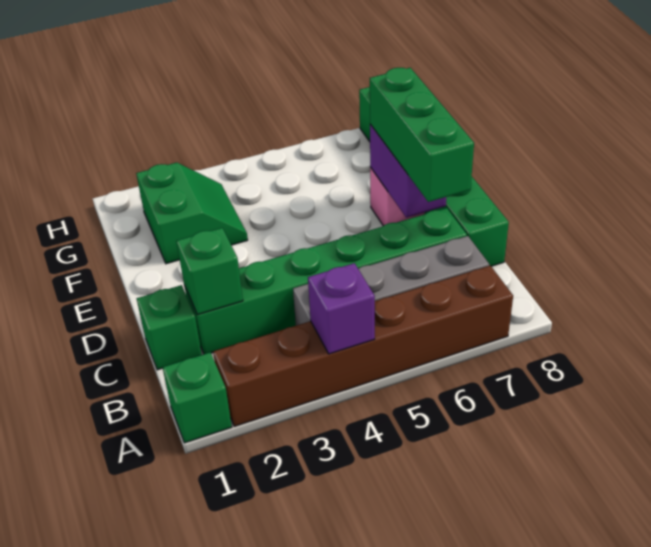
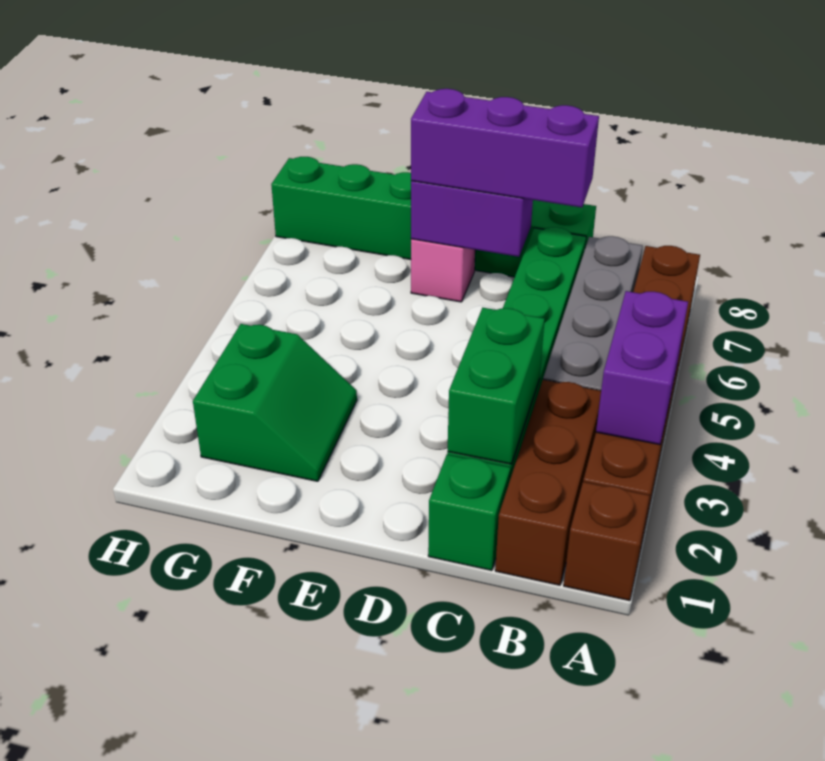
green brick A1 level 1 -> brown brick A1 level 1
purple brick A4 level 2 -> purple brick A3:A4 level 2
none -> brown brick B1:B3 level 1
green brick C2 level 2 -> green brick C2:C3 level 2
green brick C7:E7 level 3 -> purple brick C7:E7 level 3
green slope F2:G3 level 1 top 2 -> green slope F2:G3 level 1 top G

